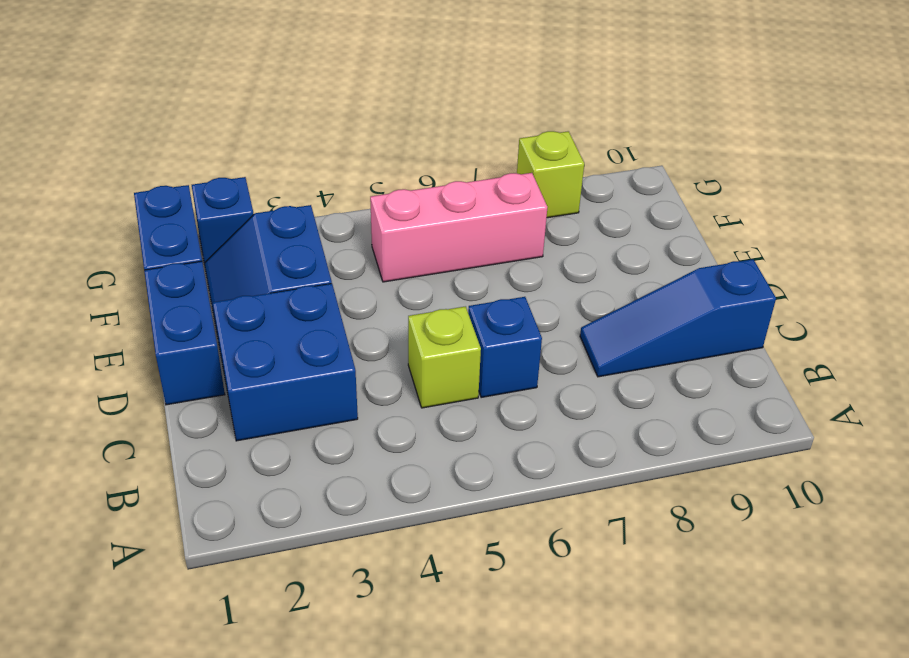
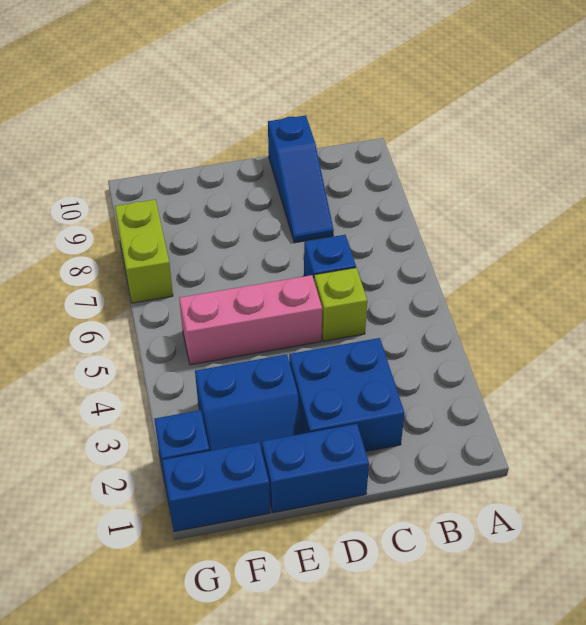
pink brick F5:F7 level 1 -> pink brick D5:F5 level 1
lime brick G8 level 1 -> lime brick G7:G8 level 1

